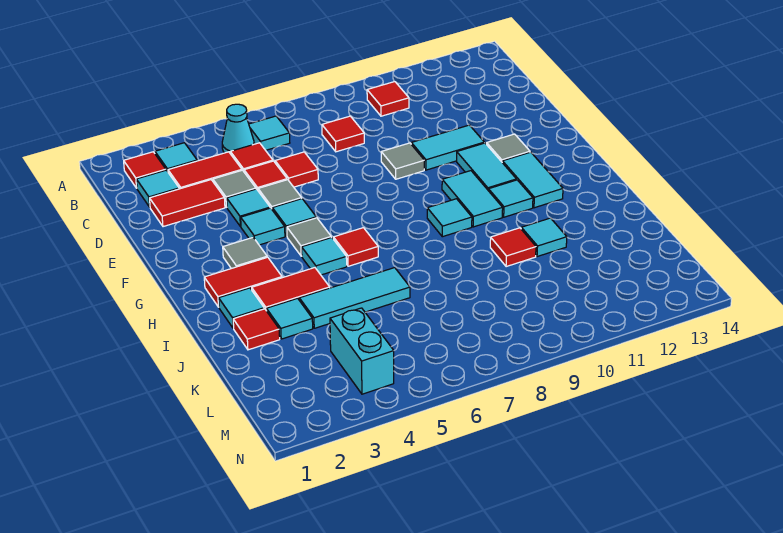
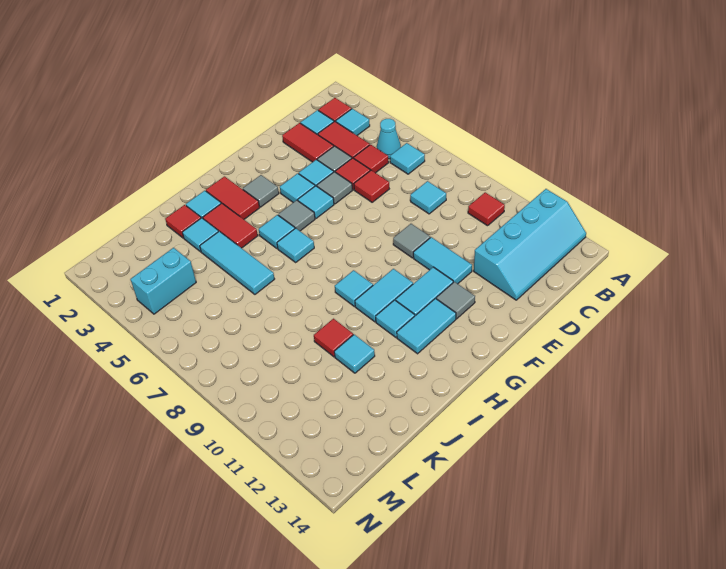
none -> cyan slope A12:D13 level 1 top 12
red tile C8 level 1 -> cyan tile C8 level 1
red tile H6 level 1 -> cyan tile H6 level 1

